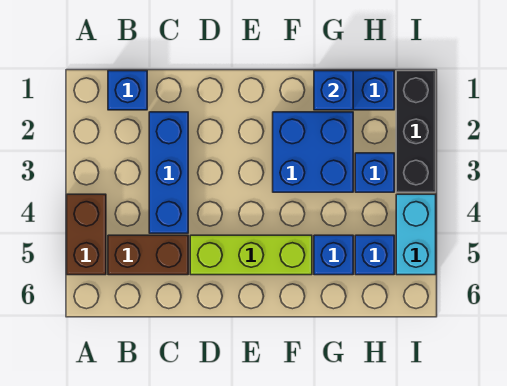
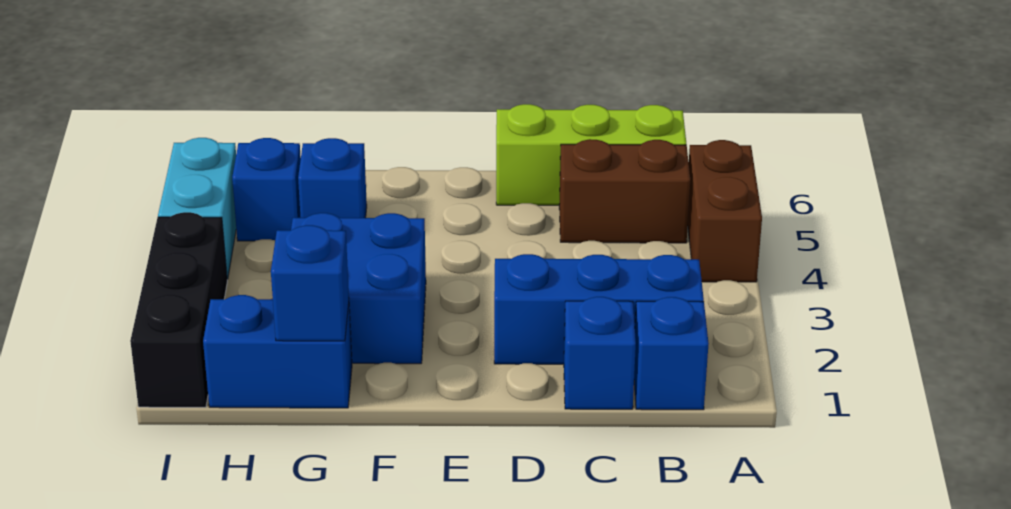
blue brick C2:C4 level 1 -> blue brick B2:D2 level 1
lime brick D5:F5 level 1 -> lime brick B6:D6 level 1
blue brick H3 level 1 -> blue brick C1 level 1

